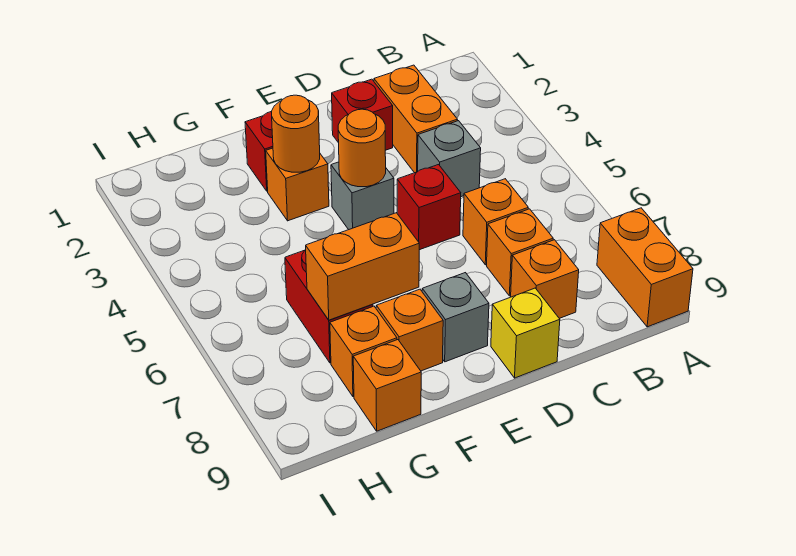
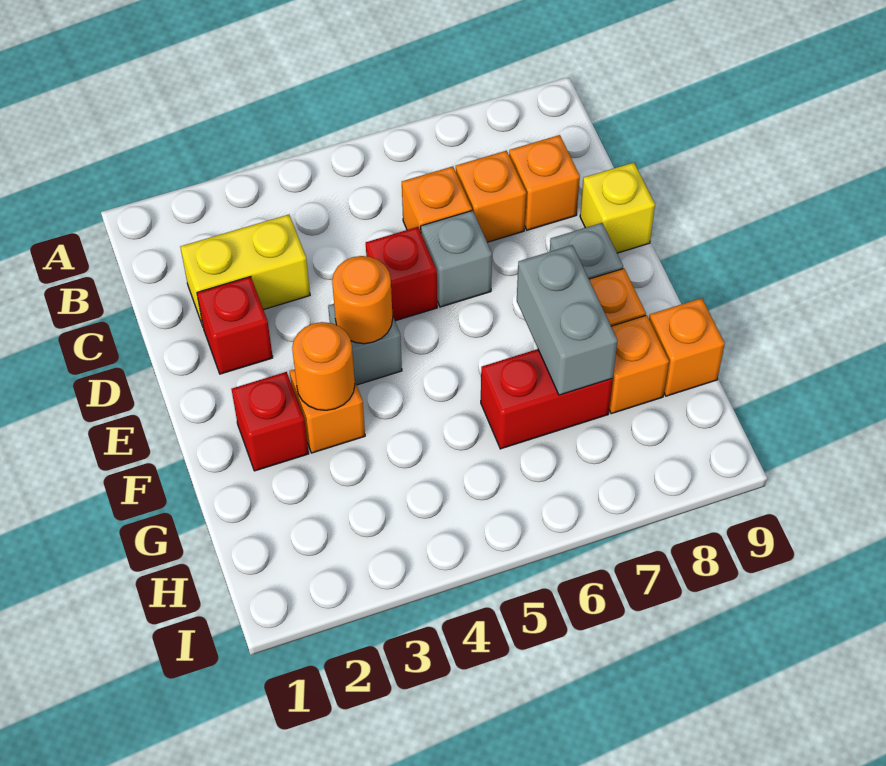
orange brick A8:A9 level 1 -> none
orange brick C2:C3 level 1 -> yellow brick C2:C3 level 1
grey brick C4 level 1 -> grey brick D6 level 1
orange brick F7:G7 level 2 -> grey brick F7:G7 level 2

